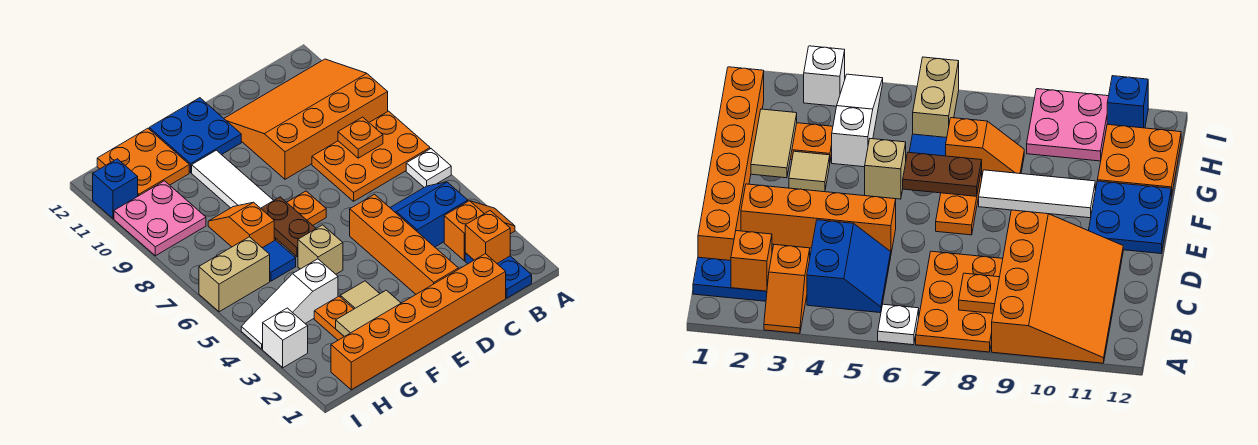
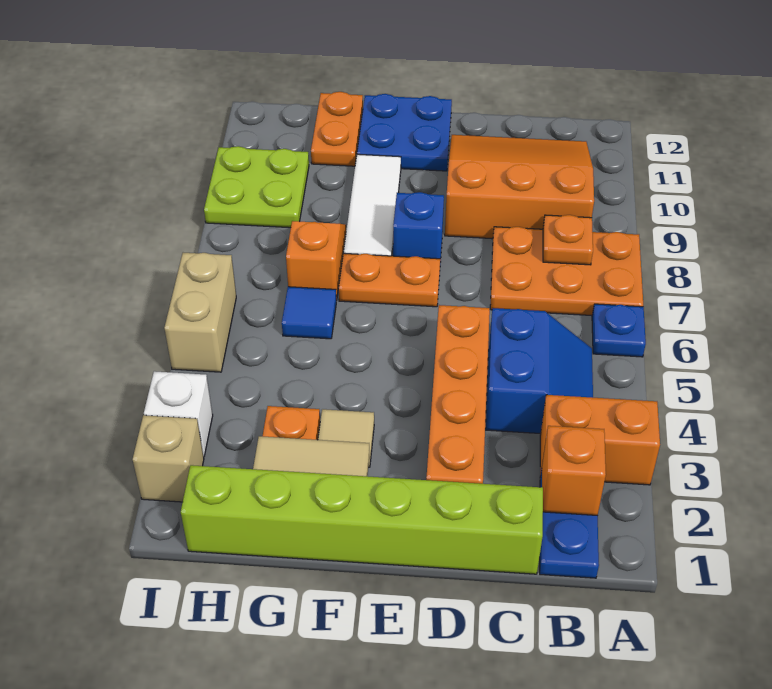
orange slope A3:B3 level 1 top B -> orange brick A3:B3 level 1
white plate A6 level 1 -> blue plate A6 level 1
orange slope A9:D11 level 1 top 9 -> orange slope B9:D11 level 1 top 9
blue slope B4:C5 level 1 top 4 -> blue slope B4:C5 level 1 top C
orange brick C1:H1 level 1 -> lime brick C1:H1 level 1
tan brick F5 level 1 -> tan brick I2 level 1
brown plate F6:F7 level 2 -> none
white slope G4:I4 level 1 top G -> none
orange plate G11:H12 level 1 -> orange plate G11:G12 level 1
tan brick H6:I6 level 1 -> tan brick I5:I6 level 1
pink plate H9:I10 level 1 -> lime plate H9:I10 level 1
blue brick I11 level 1 -> blue brick E8 level 1

